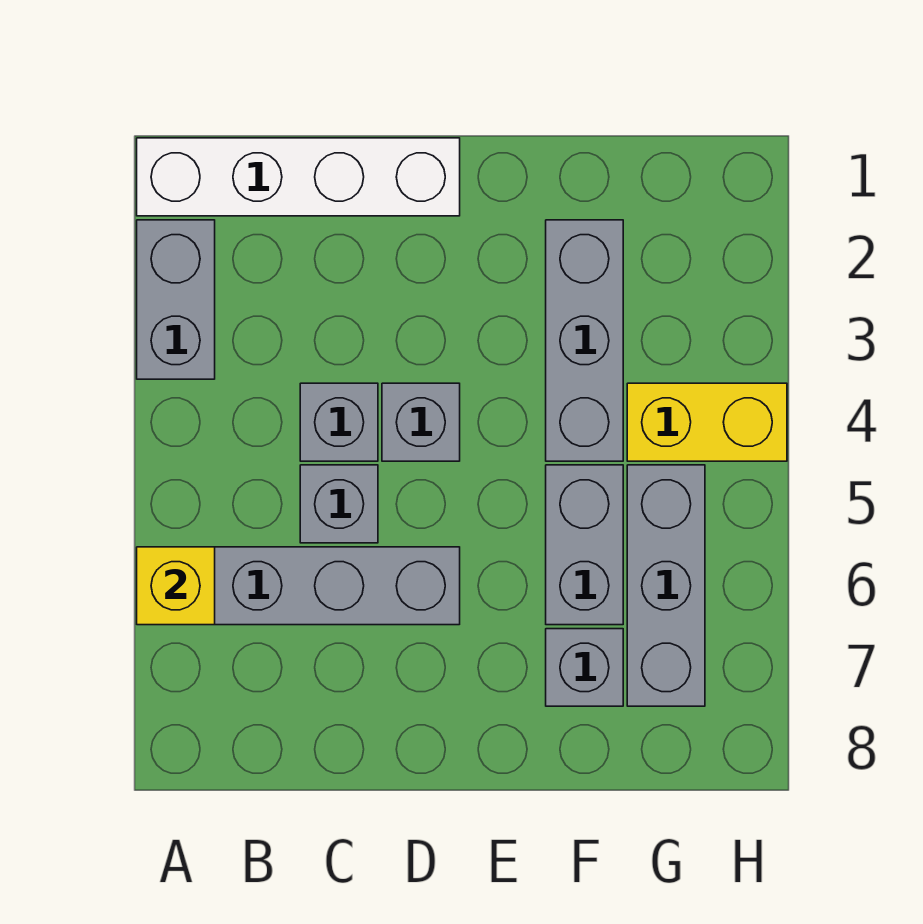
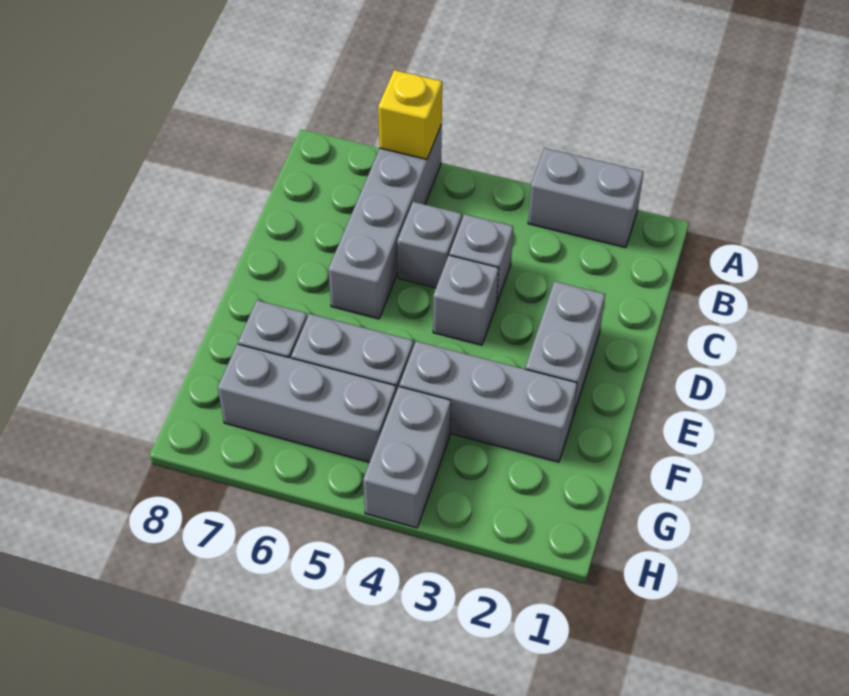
white brick A1:D1 level 1 -> none
none -> grey brick D2:E2 level 1
yellow brick G4:H4 level 1 -> grey brick G4:H4 level 1

